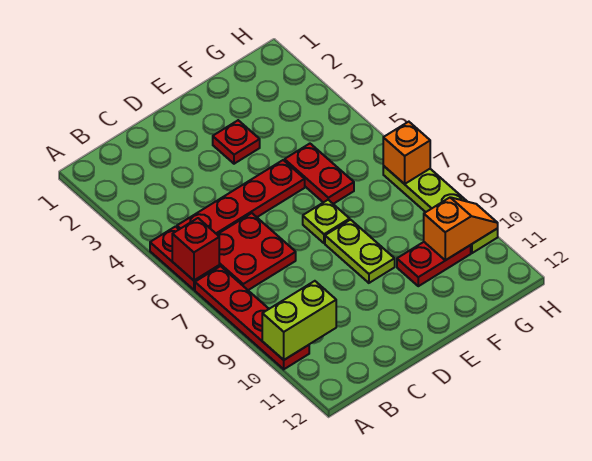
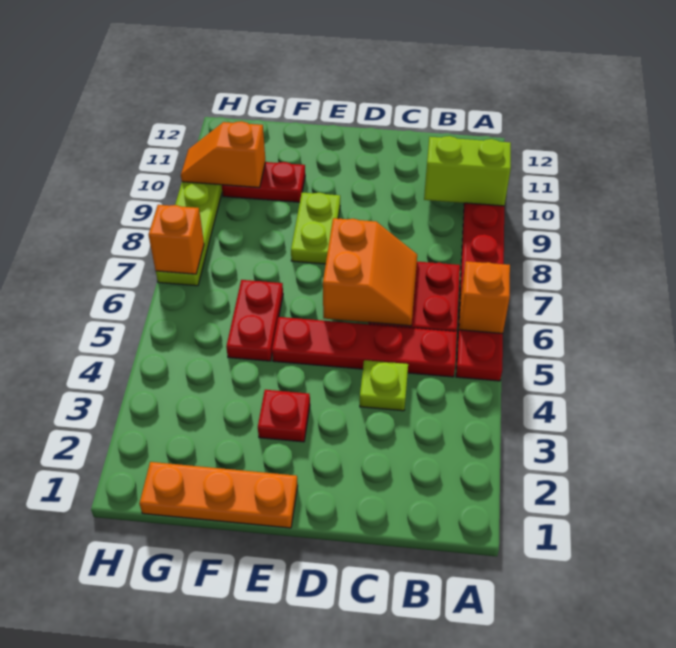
red brick A6 level 2 -> orange brick A6 level 2
none -> orange slope C6:D7 level 2 top D
none -> orange plate E1:G1 level 1
lime plate E7 level 1 -> lime plate C4 level 1

